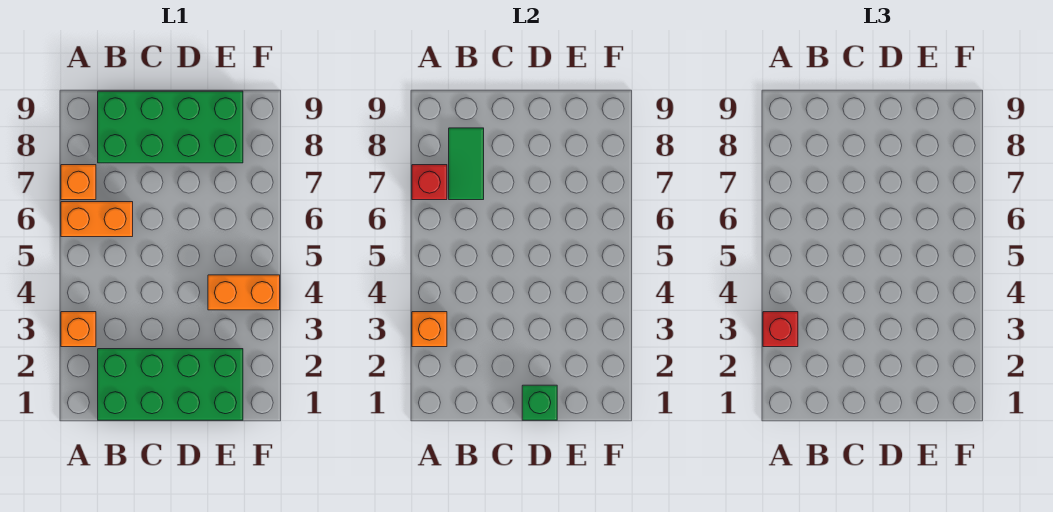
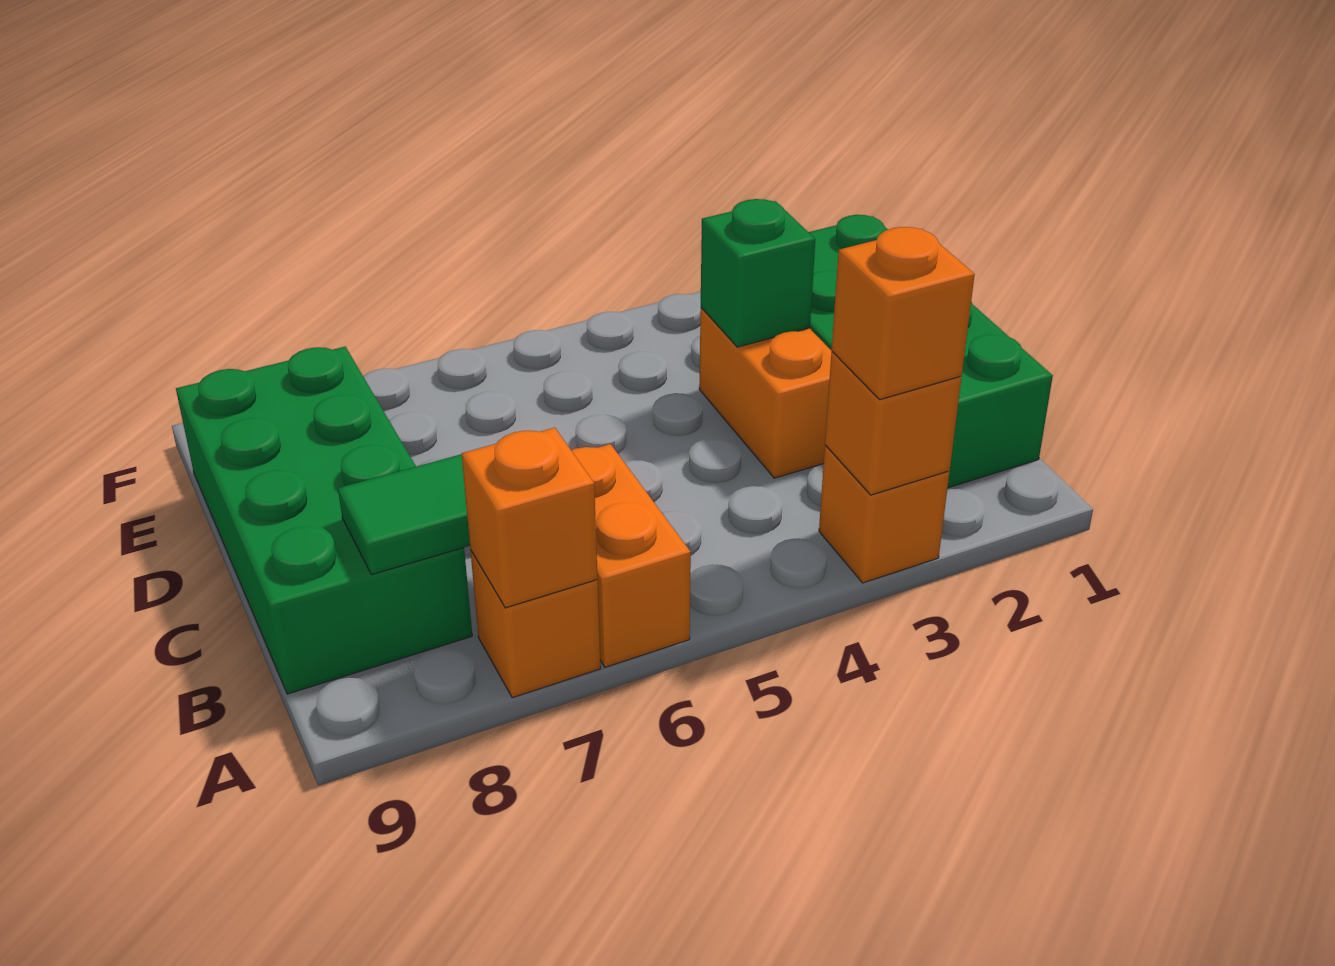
red brick A3 level 3 -> orange brick A3 level 3
red brick A7 level 2 -> orange brick A7 level 2
green brick D1 level 2 -> green brick D3 level 2
orange brick E4:F4 level 1 -> orange brick C3:D3 level 1

